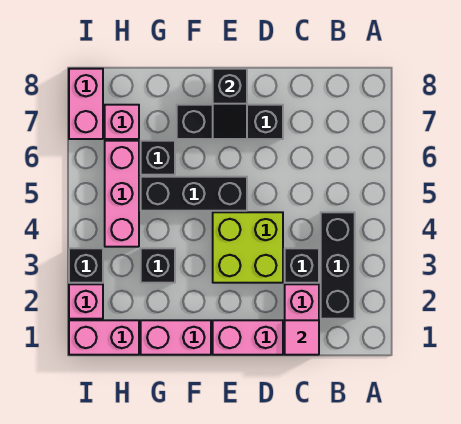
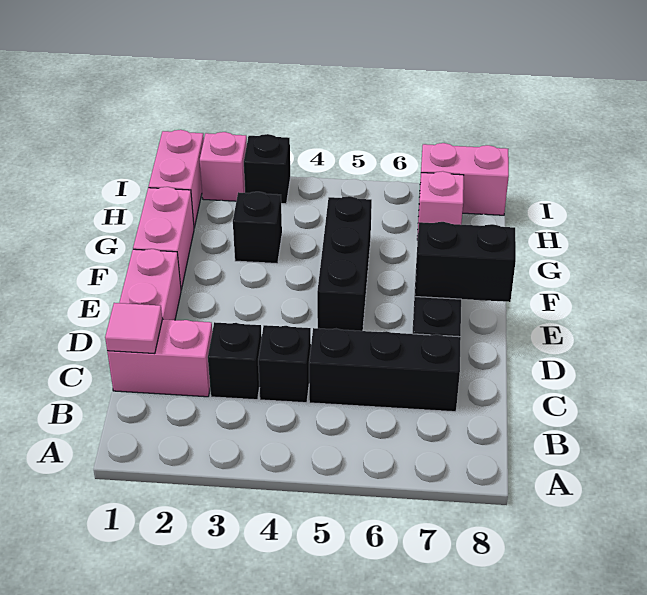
black brick B2:B4 level 1 -> black brick C5:C7 level 1
lime brick D3:E4 level 1 -> none
black slope E7:E8 level 2 top 8 -> black brick E7:E8 level 2
black brick G6 level 1 -> black brick C4 level 1
pink brick H4:H6 level 1 -> none

